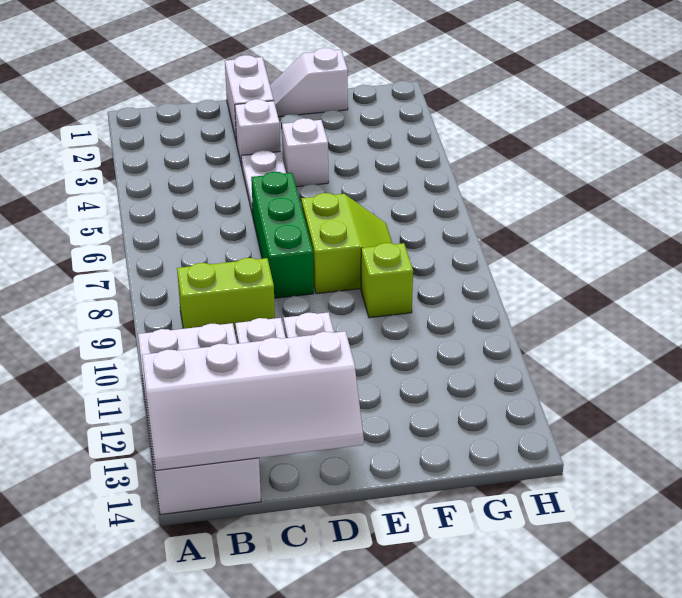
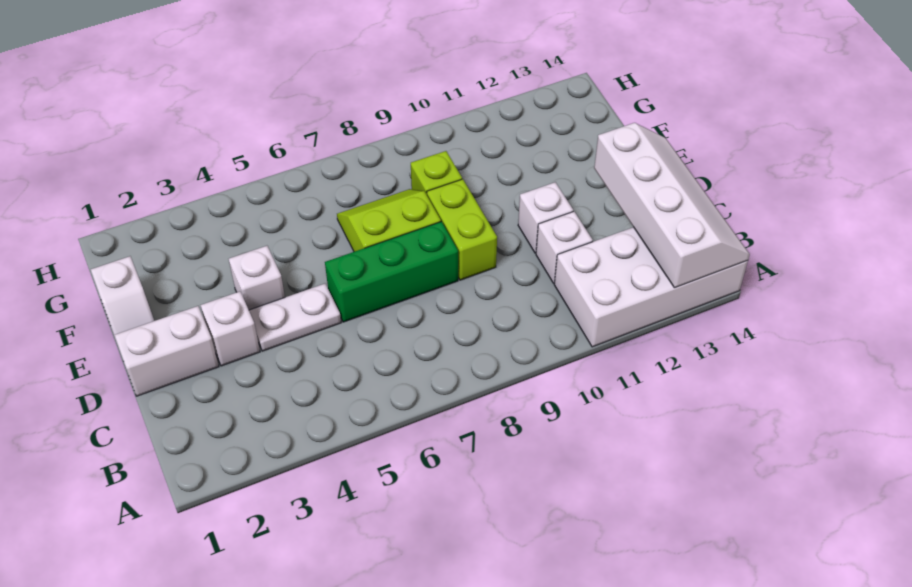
lime brick B9:C9 level 1 -> lime brick D9:E9 level 1

